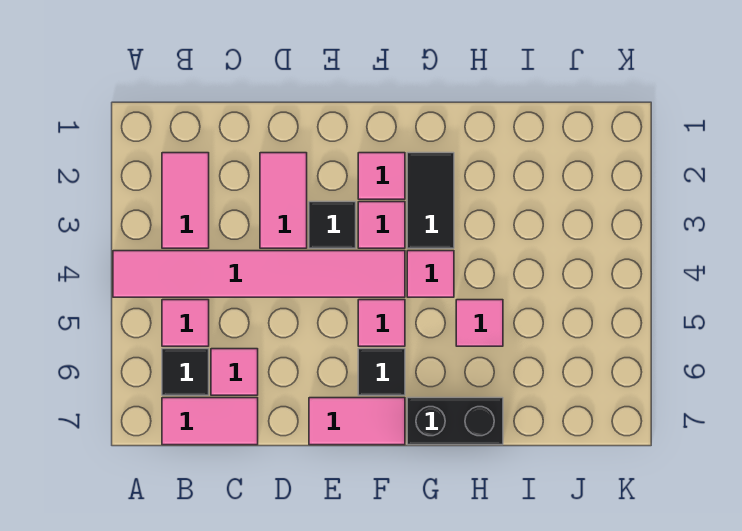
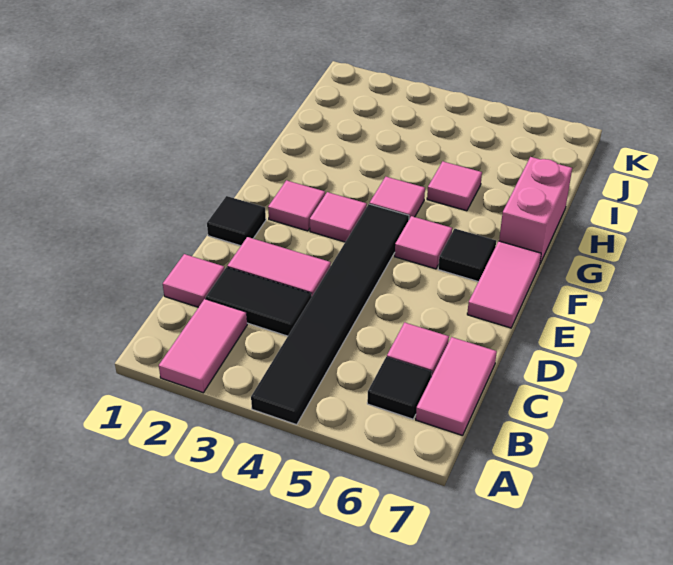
pink tile A4:F4 level 1 -> black tile A4:F4 level 1
pink tile B2:B3 level 1 -> pink tile A2:B2 level 1
pink tile B5 level 1 -> pink tile C1 level 1
black tile E3 level 1 -> black tile E1 level 1
black tile G2:G3 level 1 -> black tile C2:C3 level 1
black brick G7:H7 level 1 -> pink brick G7:H7 level 1

